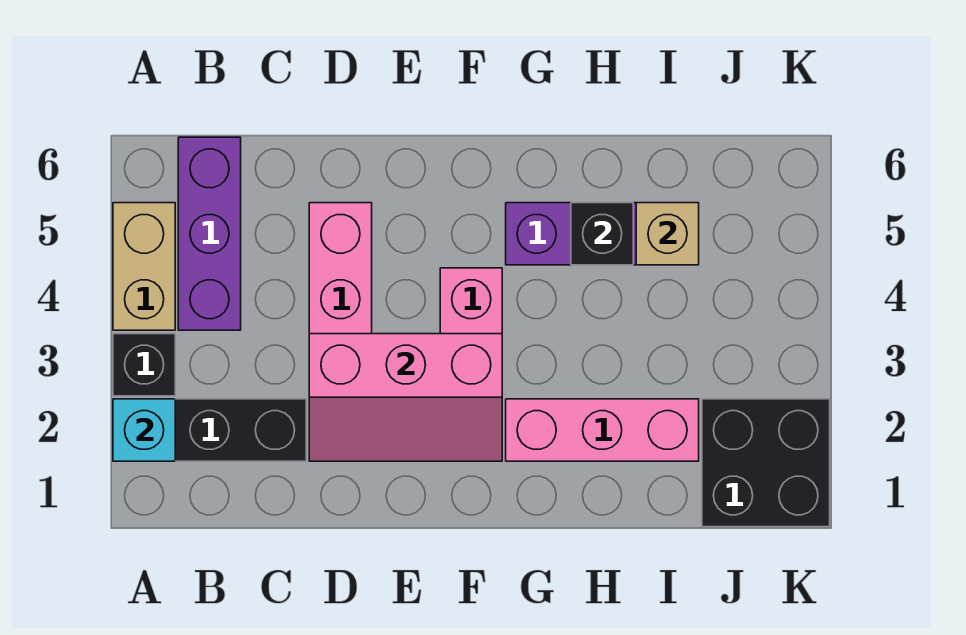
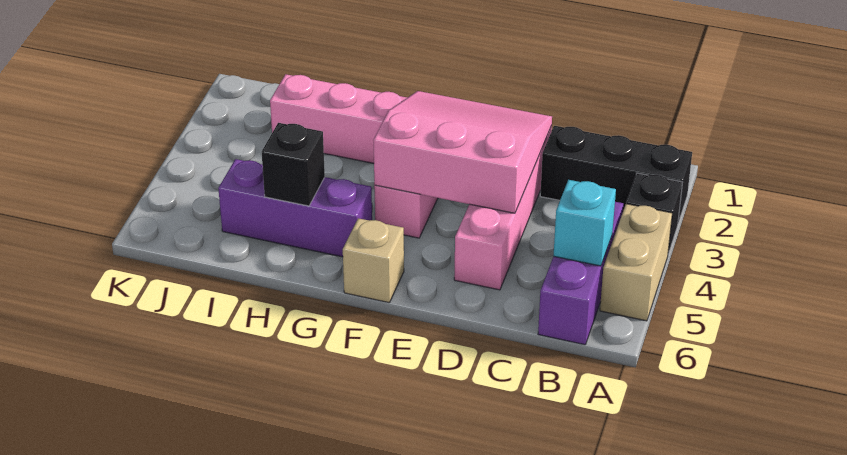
cyan brick A2 level 2 -> cyan brick B5 level 2
pink slope D2:F3 level 2 top 3 -> pink slope D2:F4 level 2 top 4
tan brick I5 level 2 -> tan brick F6 level 1
black brick J1:K2 level 1 -> none

